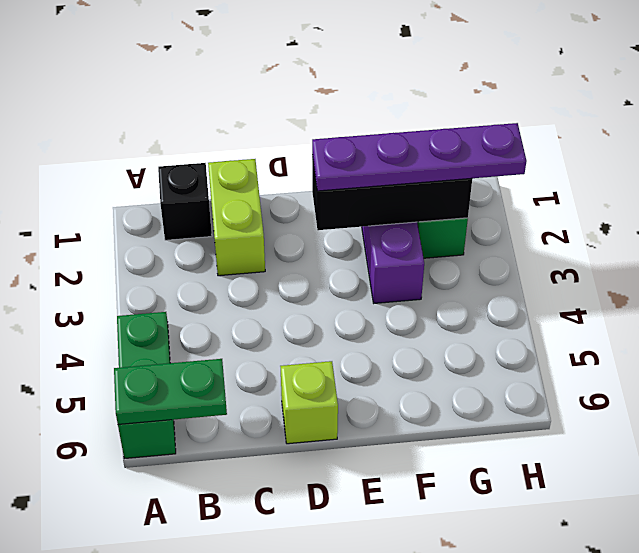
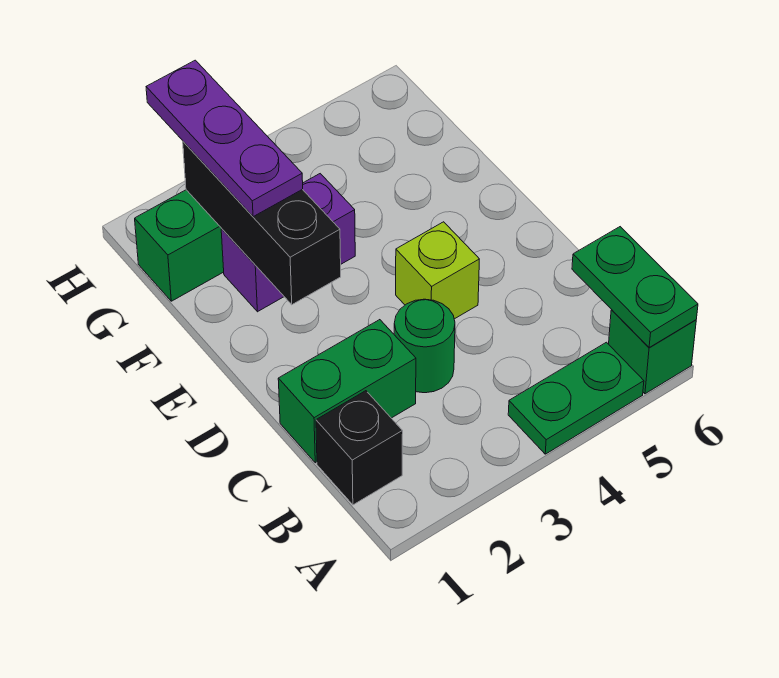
lime brick C1:C2 level 1 -> green brick C1:C2 level 1
none -> green round brick C3 level 1
lime brick D6 level 1 -> lime brick D4 level 1
purple plate E2:H2 level 3 -> purple plate F2:H2 level 3

